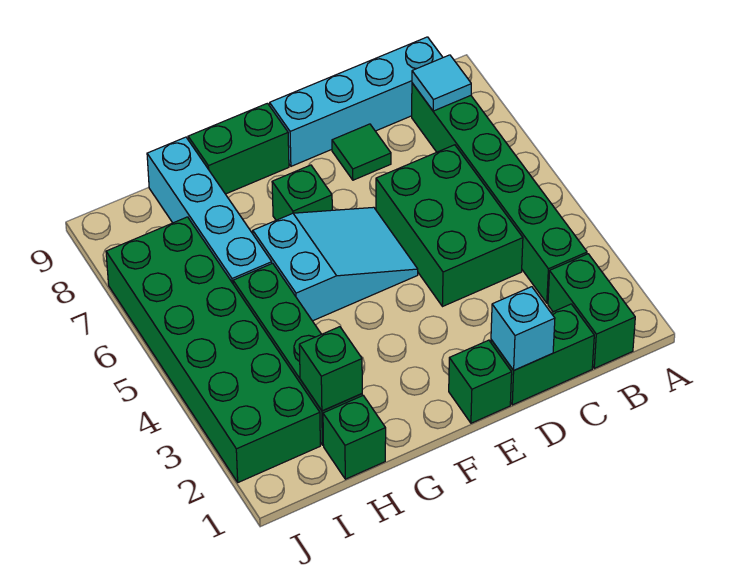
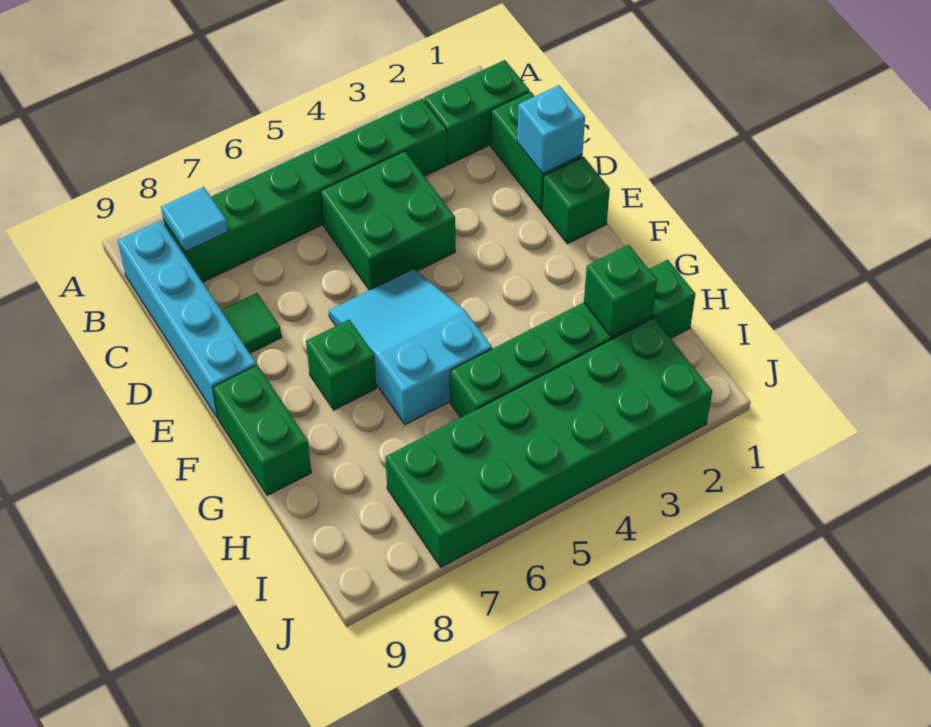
green brick C4:D6 level 1 -> green brick C4:D5 level 1
cyan brick H6:H9 level 1 -> none

